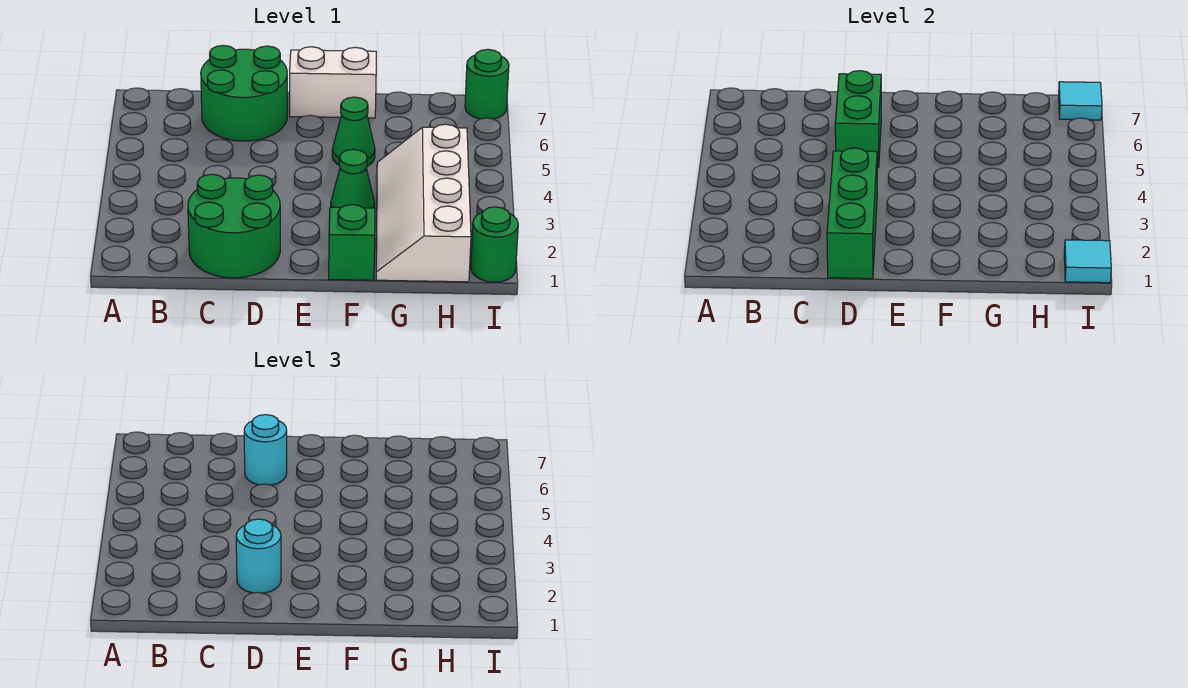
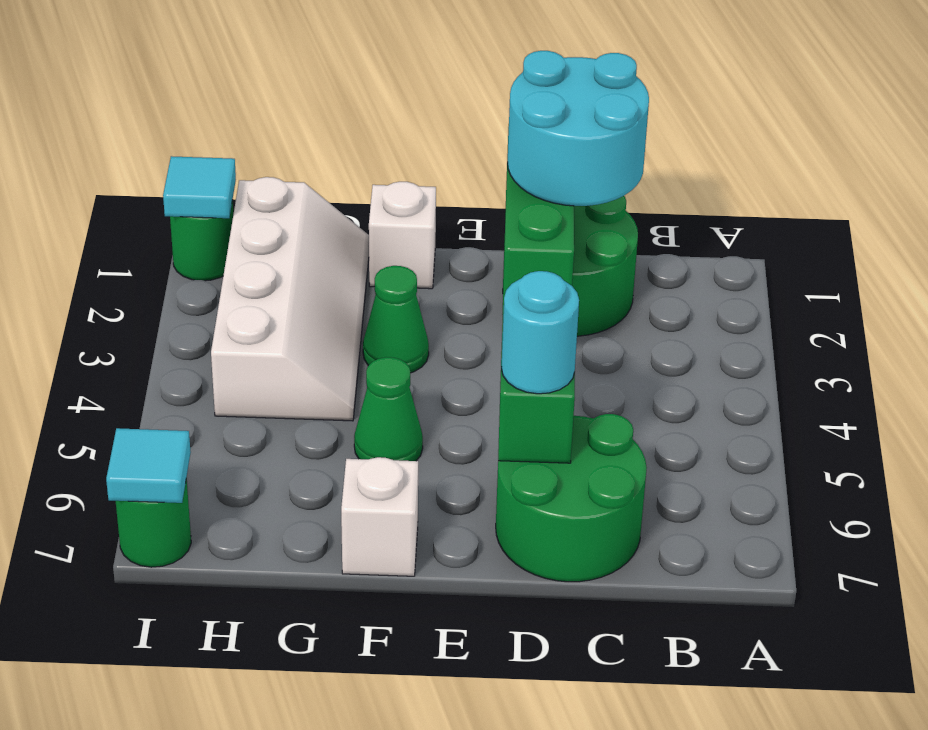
cyan round brick D2 level 3 -> cyan round brick C1:D2 level 3
white brick E7:F7 level 1 -> white brick F7 level 1
green brick F1 level 1 -> white brick F1 level 1

